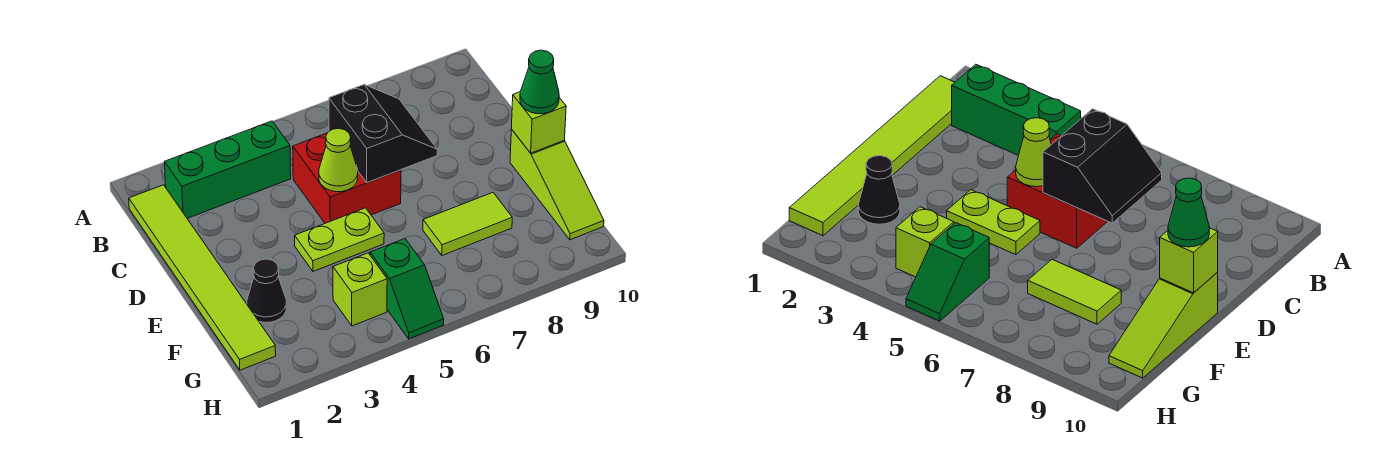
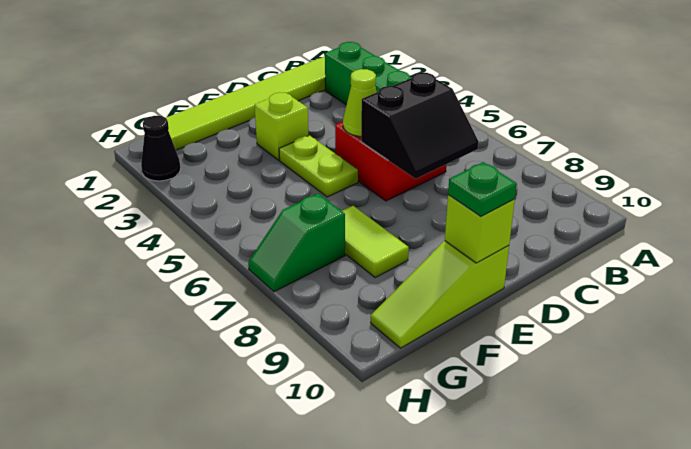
green cone E10 level 3 -> green plate E10 level 3
black cone F2 level 1 -> black cone H2 level 1
lime brick G4 level 1 -> lime brick E3 level 1
green slope G5:H5 level 1 top G -> green slope G7:H7 level 1 top G

